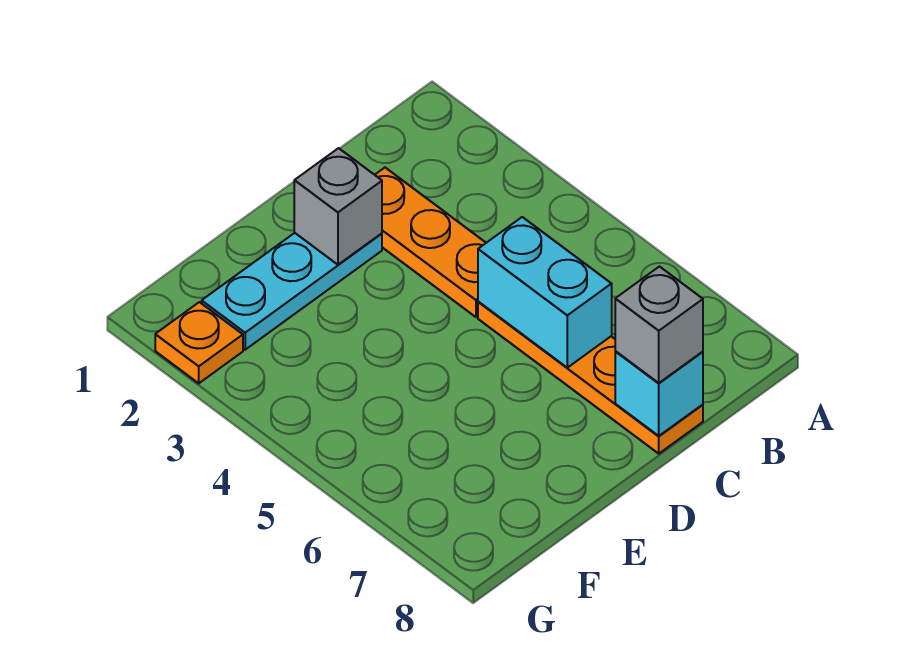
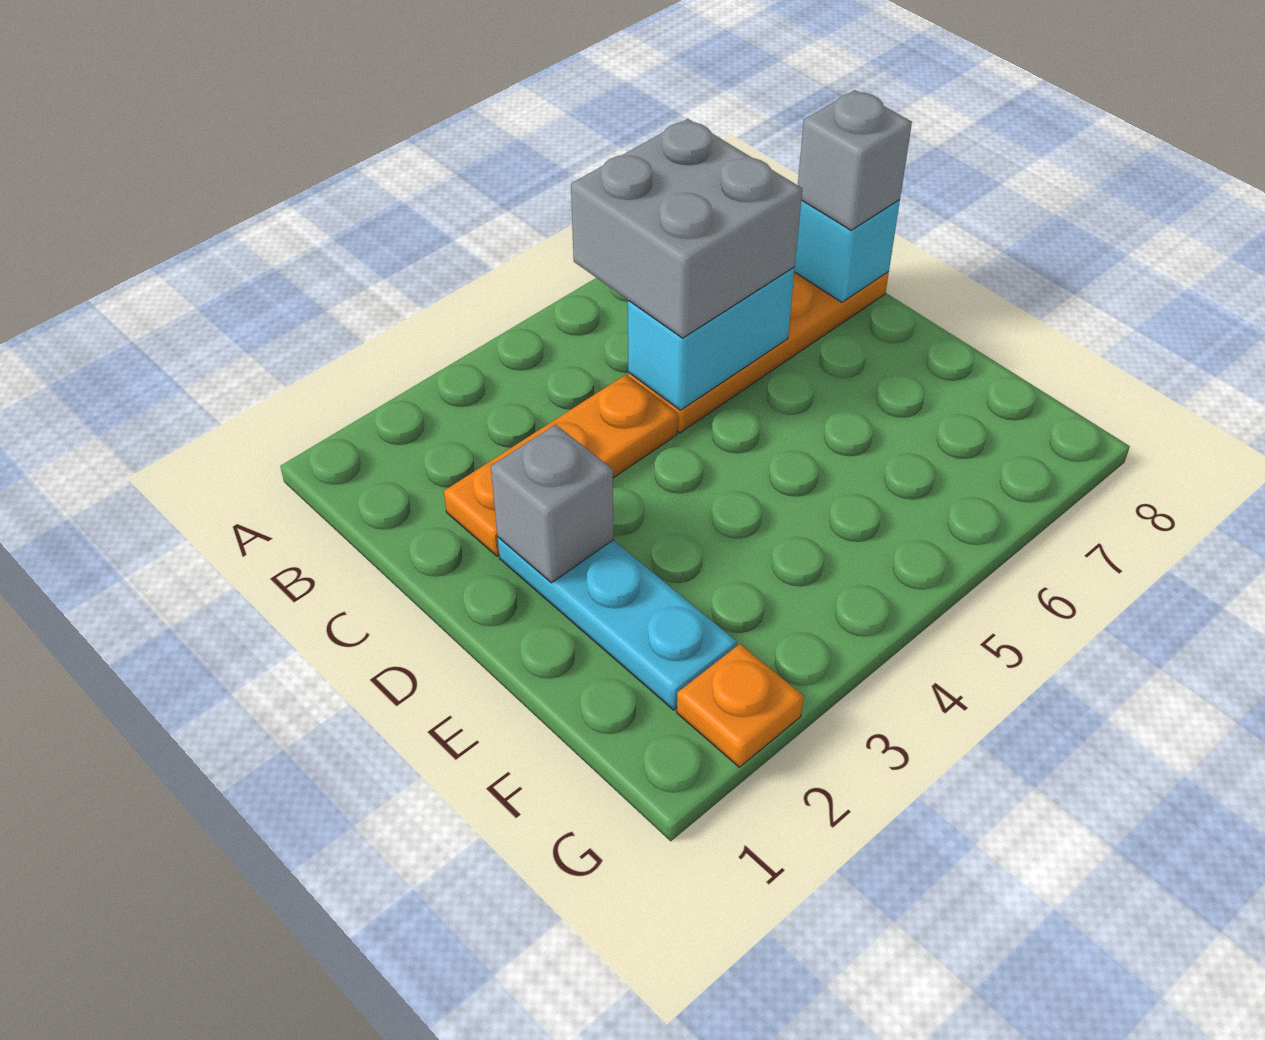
none -> grey brick B5:C6 level 3

